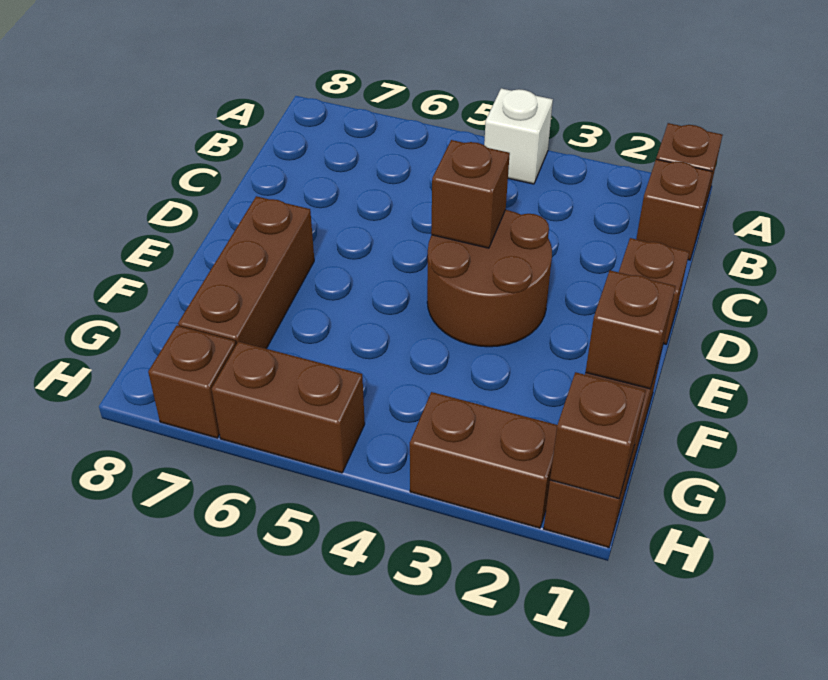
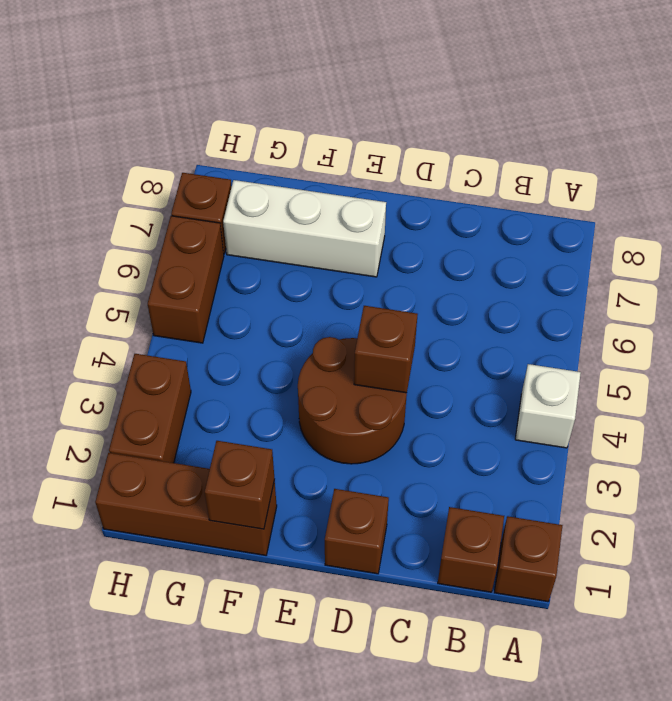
brown brick E7:G7 level 1 -> white brick E7:G7 level 1
brown brick H1 level 2 -> none

